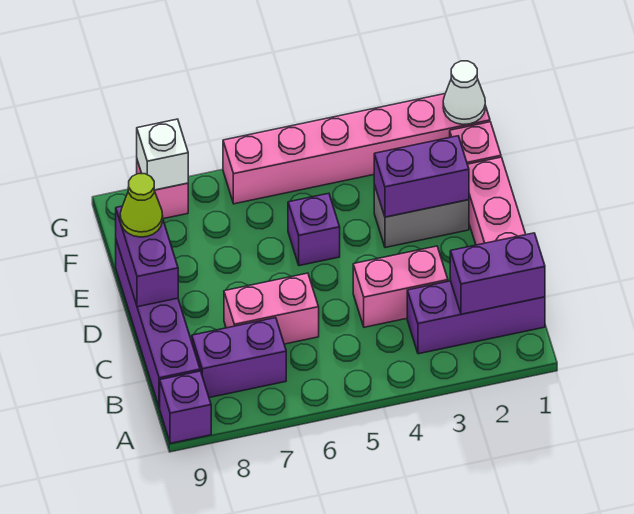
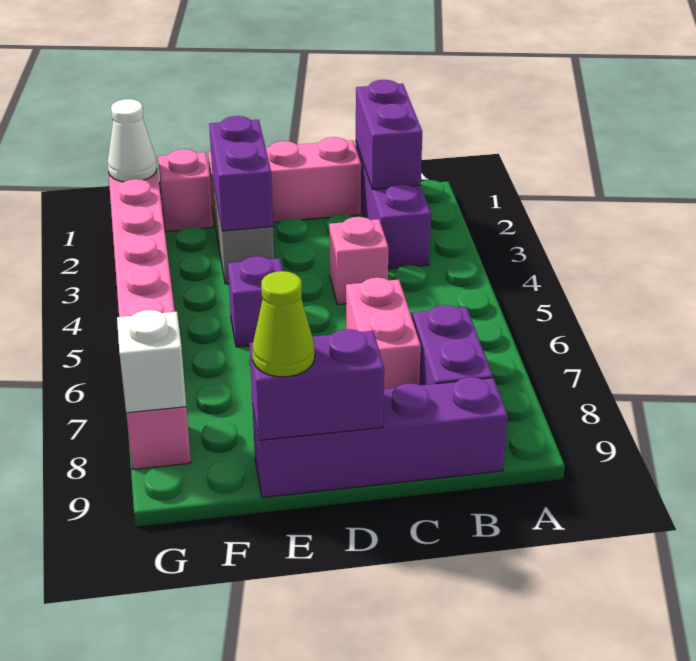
purple brick A9 level 1 -> none
pink brick C3:C4 level 1 -> pink brick C4 level 1

